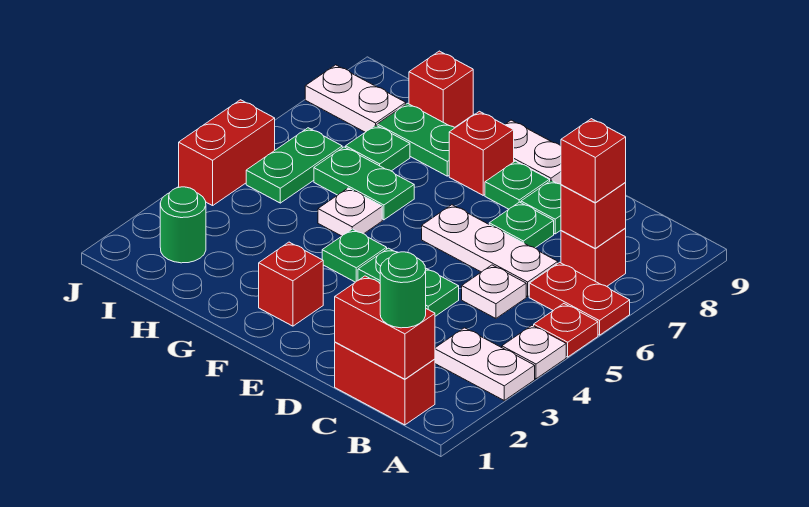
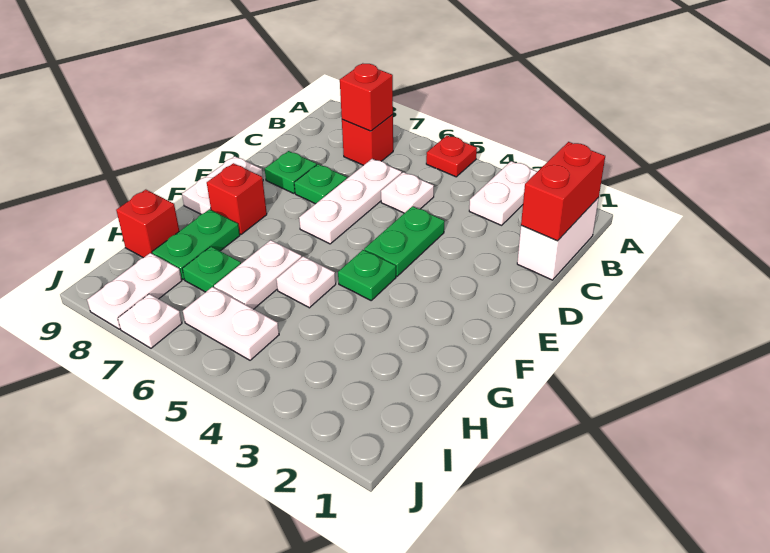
white plate A4 level 1 -> white plate J7 level 1
red plate A6:B6 level 1 -> none
red brick B1:C1 level 1 -> white brick B1:C1 level 1
green round brick B1 level 3 -> none
red brick B7 level 3 -> none
green plate E8 level 1 -> none
red brick F2 level 1 -> none
green plate G6:H6 level 1 -> white plate G6:H6 level 1
green round brick I2 level 1 -> none
green plate I5:I6 level 1 -> white plate I5:I6 level 1
red brick J4:J5 level 1 -> none

